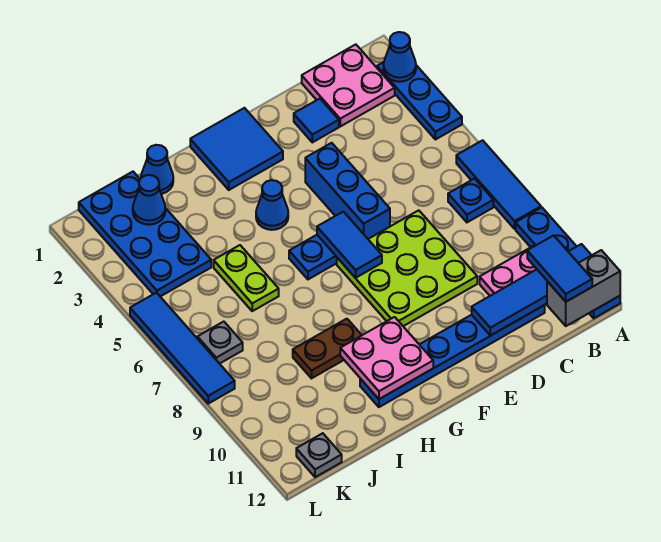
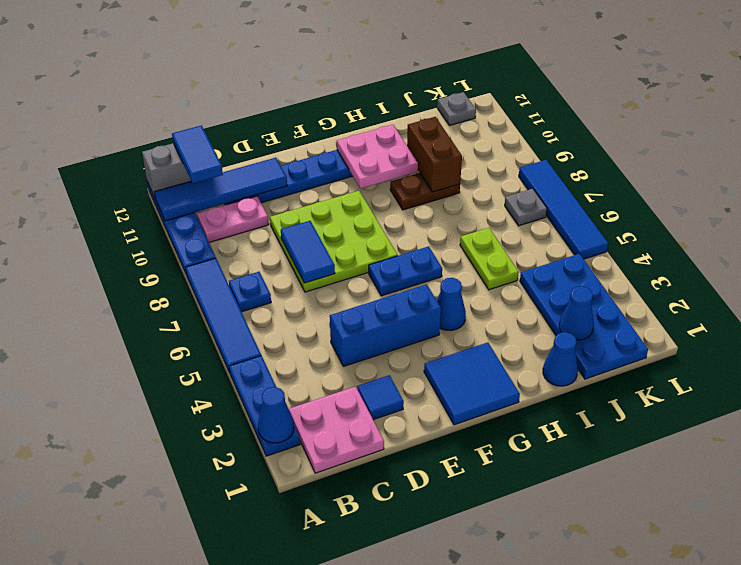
blue tile A6:A8 level 1 -> blue tile A5:A8 level 1
blue brick E4:E6 level 1 -> blue brick D4:F4 level 1
blue tile F6:F7 level 2 -> blue tile D7:D8 level 2
none -> brown brick I9:I10 level 2

